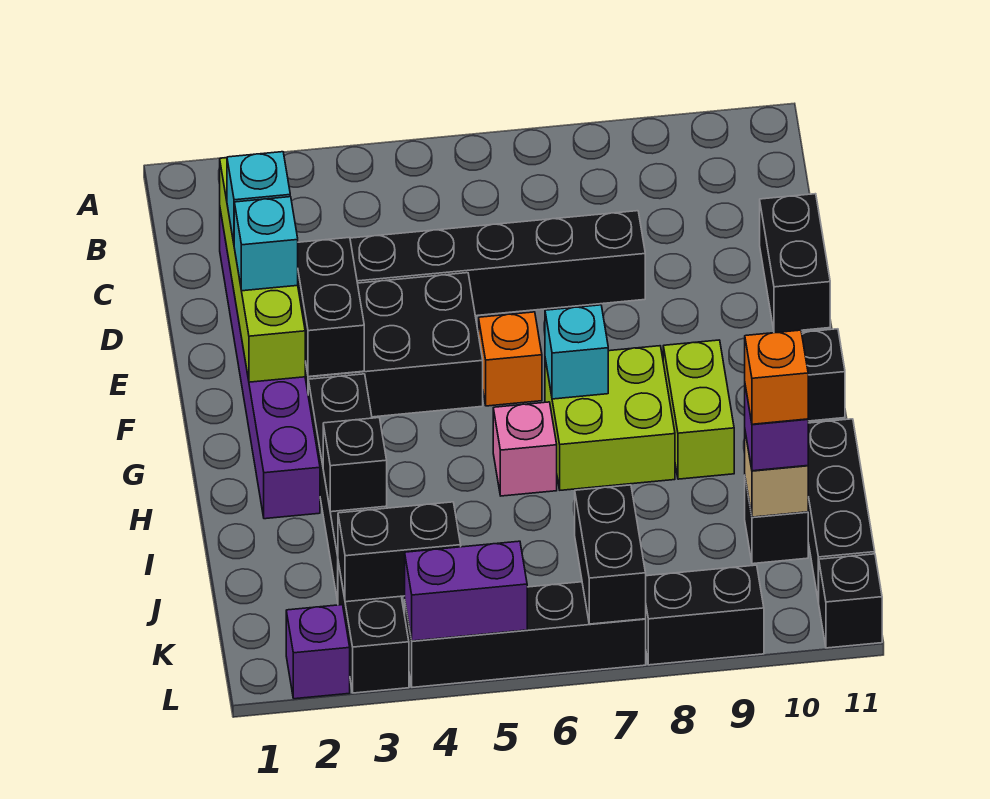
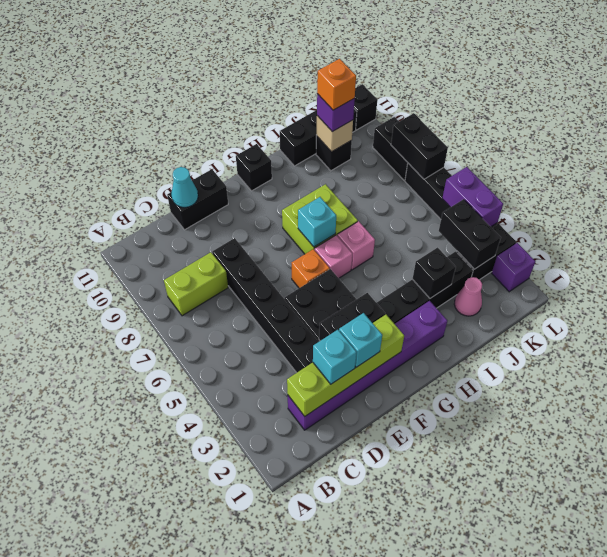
none -> cyan cone D11 level 2
none -> pink brick G6 level 1
lime brick G9:H9 level 1 -> lime brick B8:C8 level 1
none -> pink cone J2 level 1
black brick K7:L7 level 2 -> black brick L7:L8 level 2

